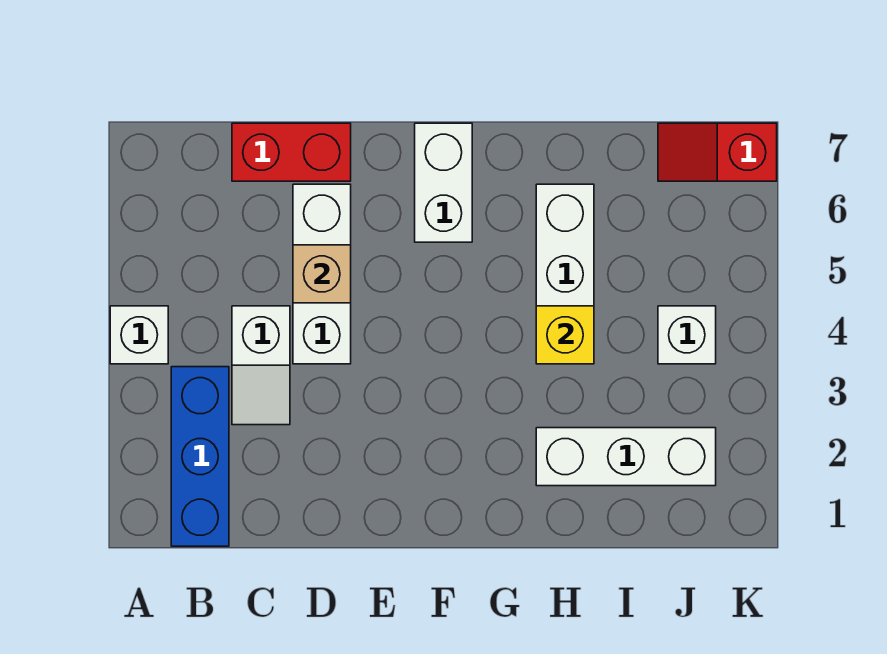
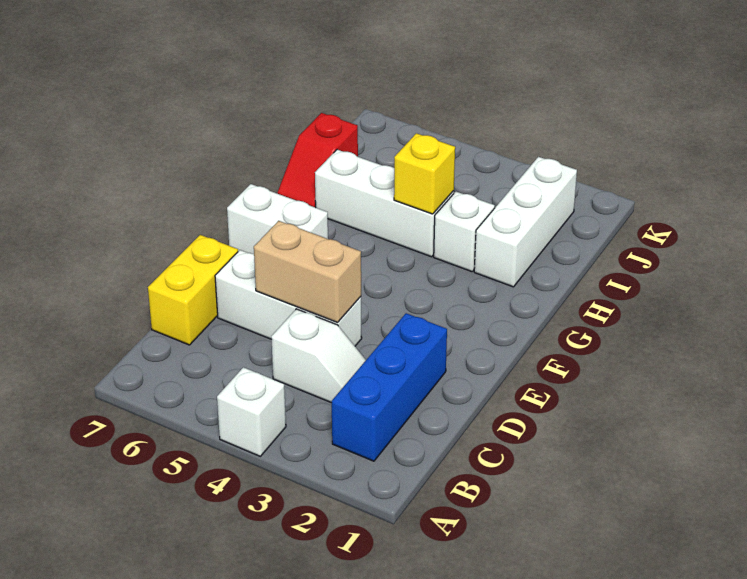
blue brick B1:B3 level 1 -> blue brick B2:D2 level 1
red brick C7:D7 level 1 -> yellow brick C7:D7 level 1
tan brick D5 level 2 -> tan brick D4:D5 level 2
white brick J4 level 1 -> white brick H3 level 1
red slope J7:K7 level 1 top K -> red slope H7:I7 level 1 top I

